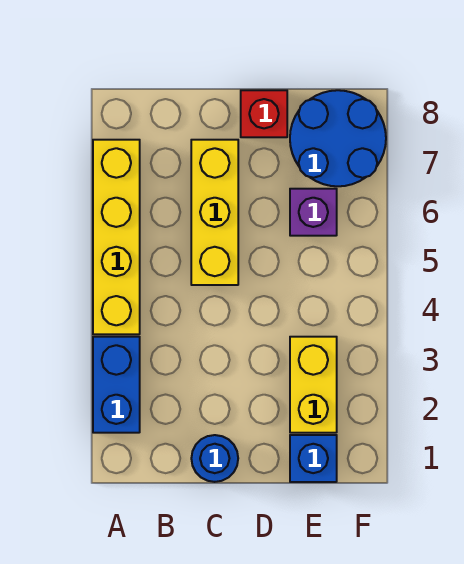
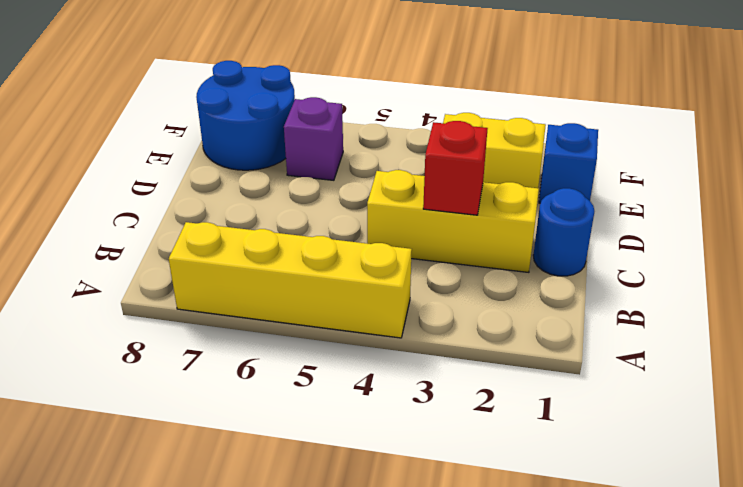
blue brick A2:A3 level 1 -> none
yellow brick C5:C7 level 1 -> yellow brick C2:C4 level 1
red brick D8 level 1 -> red brick C3 level 2

